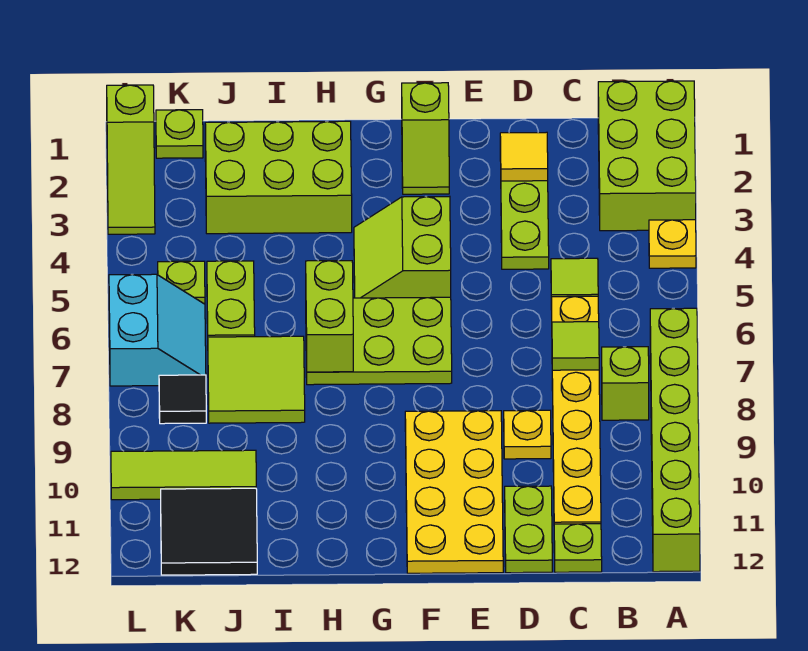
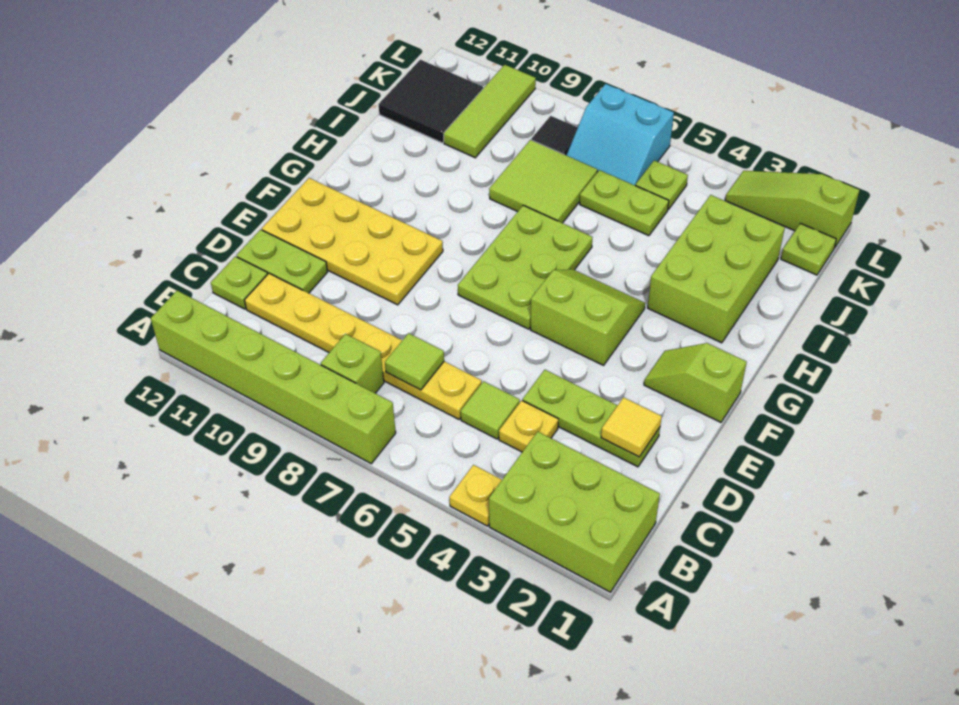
yellow plate D9 level 1 -> yellow plate C4 level 1
lime brick H6:H7 level 2 -> none

